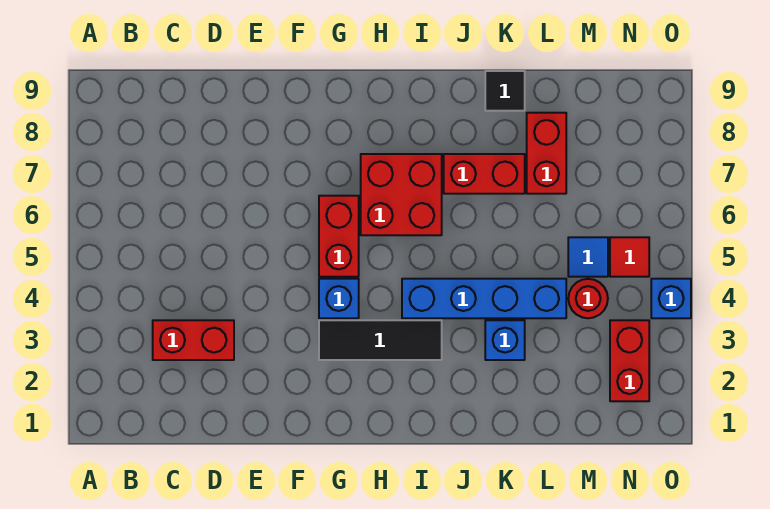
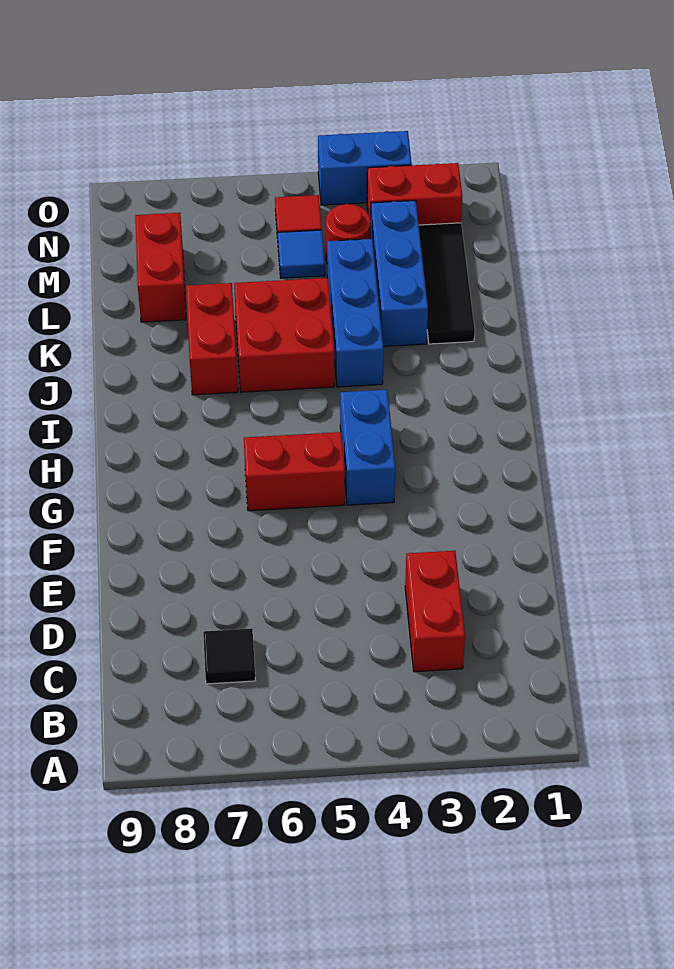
black tile G3:I3 level 1 -> black tile K2:M2 level 1
blue brick G4 level 1 -> blue brick G4:H4 level 1
red brick H6:I7 level 1 -> red brick J5:K6 level 1
blue brick I4:L4 level 1 -> blue brick J4:L4 level 1
blue brick K3 level 1 -> blue brick K3:M3 level 1
black tile K9 level 1 -> black tile C7 level 1
red brick L7:L8 level 1 -> red brick L8:M8 level 1
blue brick O4 level 1 -> blue brick O3:O4 level 1

